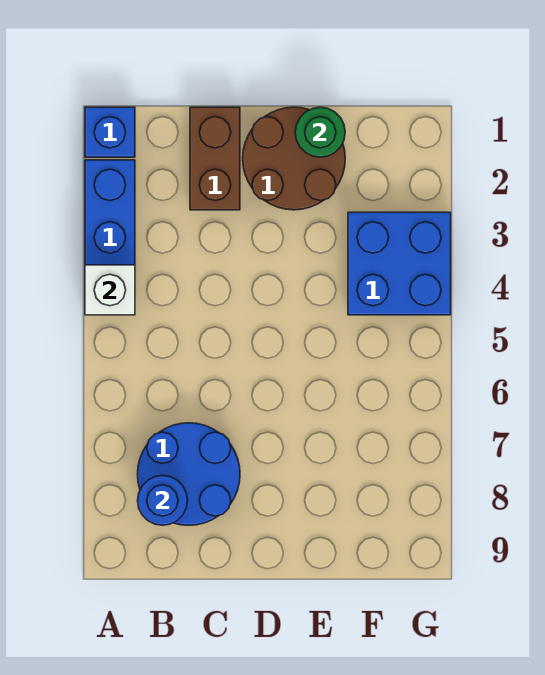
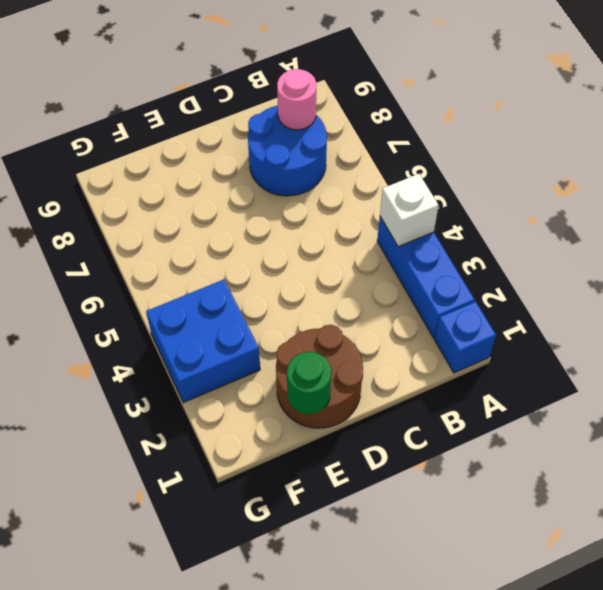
blue round brick B8 level 2 -> pink round brick B8 level 2
brown brick C1:C2 level 1 -> none

